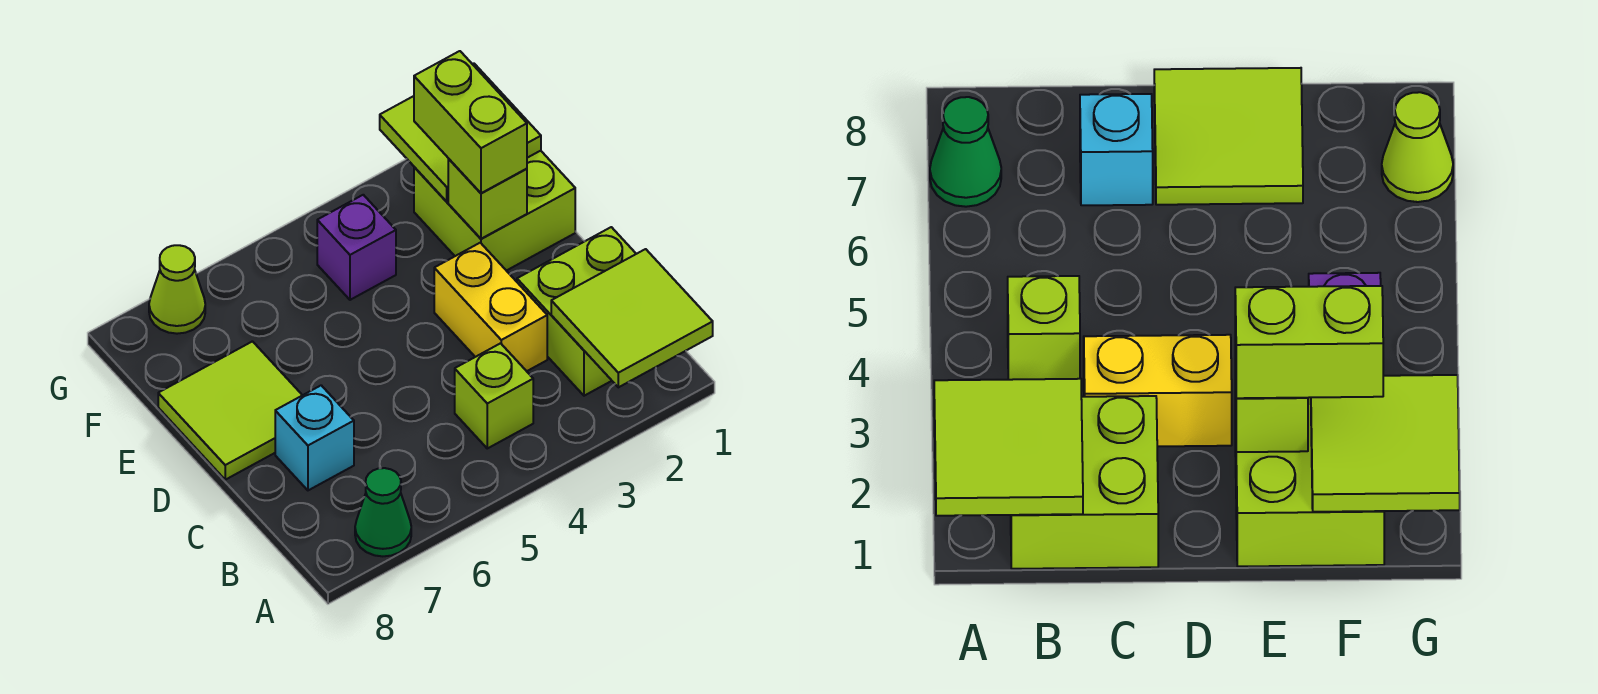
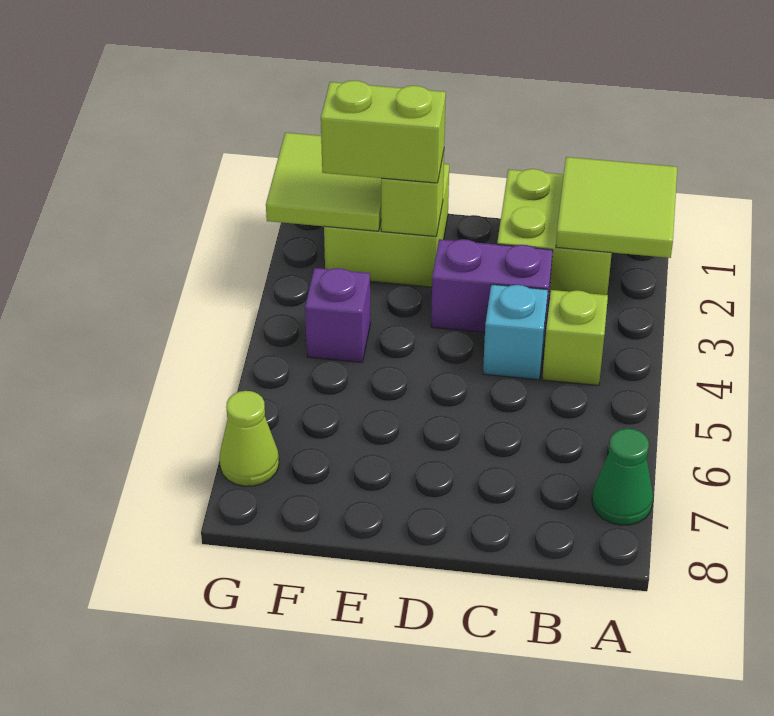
yellow brick C3:D3 level 1 -> purple brick C3:D3 level 1
cyan brick C7 level 1 -> cyan brick C4 level 1
lime tile D7:E8 level 1 -> none

